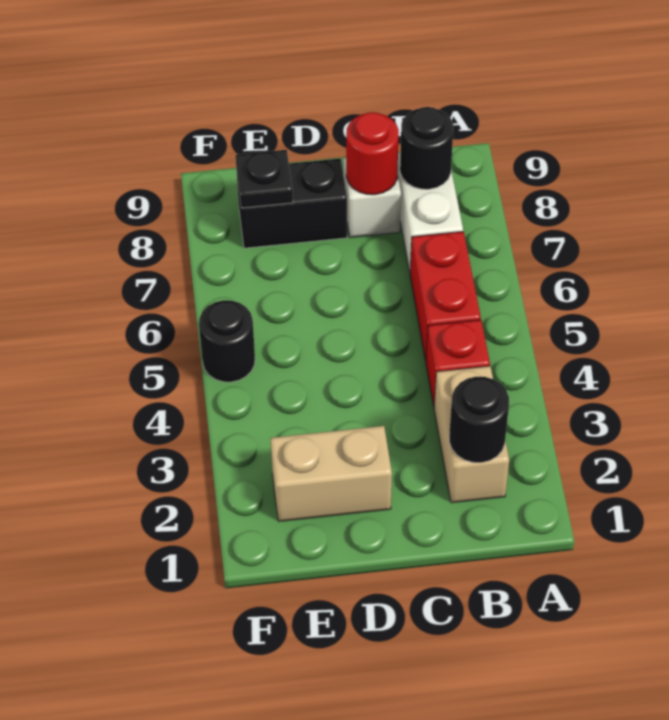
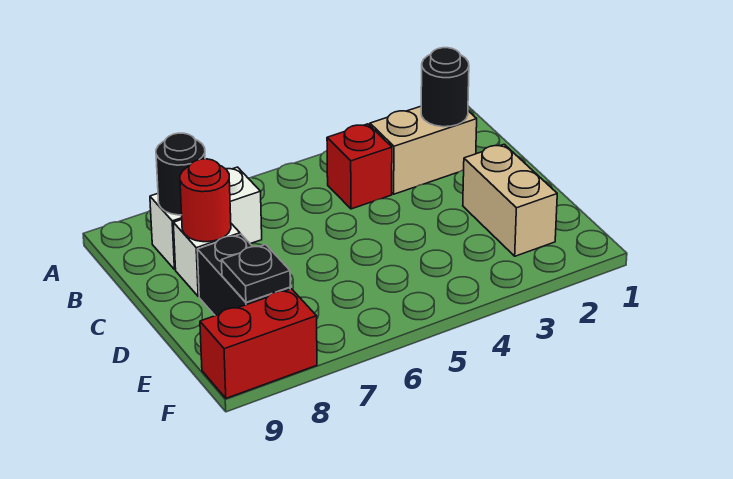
red brick B5:B6 level 1 -> red brick F8:F9 level 1
black round brick F5 level 1 -> none

